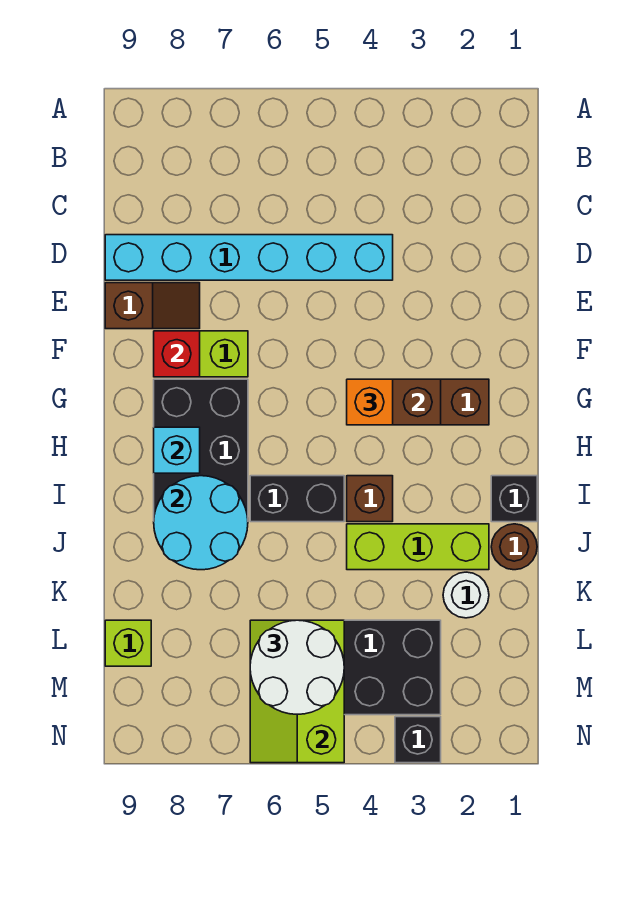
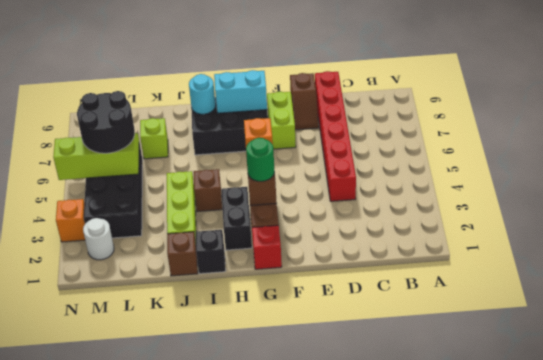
cyan brick D4:D9 level 1 -> red brick D4:D9 level 1
red brick F8 level 2 -> red brick G1 level 1
none -> green round brick G3 level 3
cyan brick H8 level 2 -> cyan brick G8:H8 level 2
black brick I5:I6 level 1 -> black brick H2:H3 level 1
cyan round brick I7:J8 level 2 -> cyan round brick I8 level 2
brown round brick J1 level 1 -> brown brick J1 level 1
white round brick K2 level 1 -> white round brick M2 level 1
white round brick L5:M6 level 3 -> black round brick L5:M6 level 3
lime brick L9 level 1 -> lime brick K7 level 1
black brick N3 level 1 -> orange brick N3 level 1

